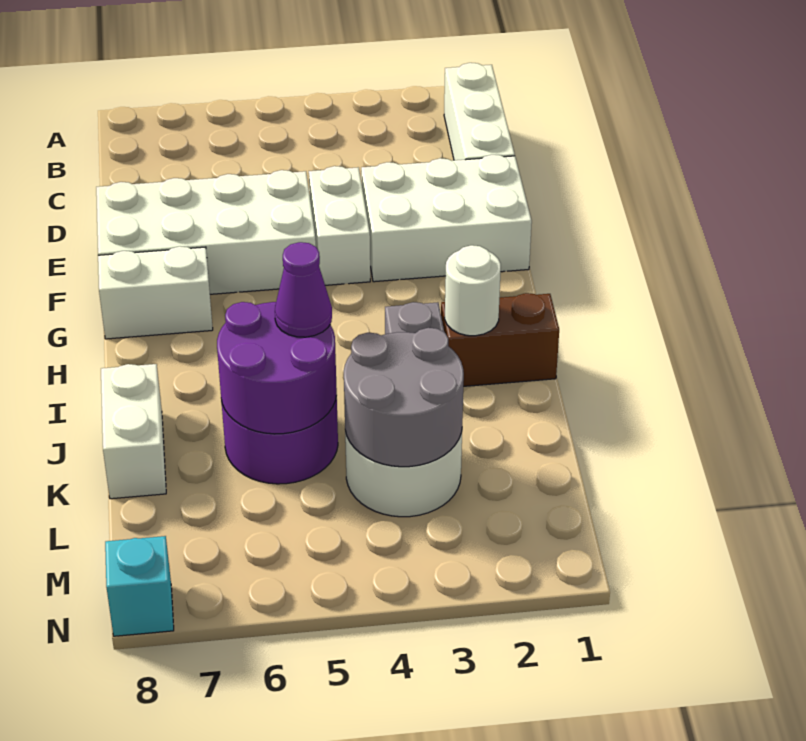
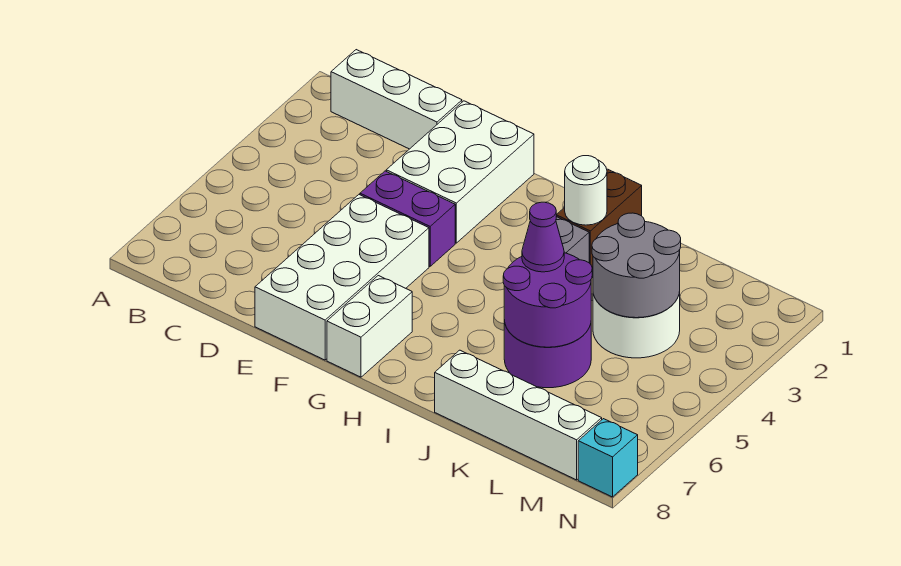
white brick E4:F4 level 1 -> purple brick E4:F4 level 1
white brick J8:K8 level 1 -> white brick J8:M8 level 1

